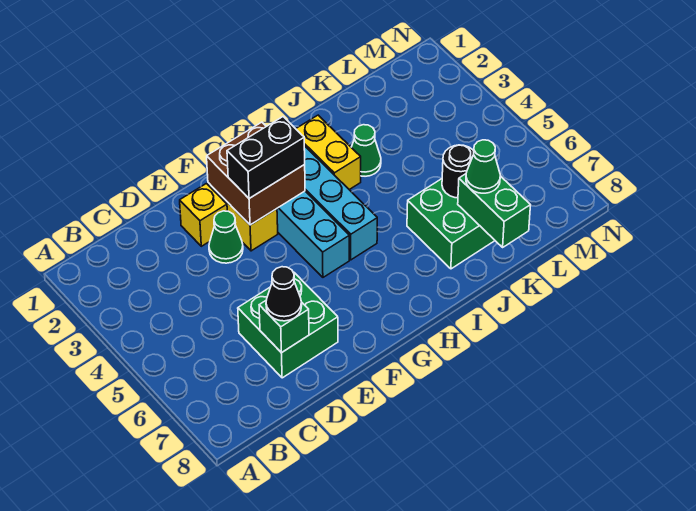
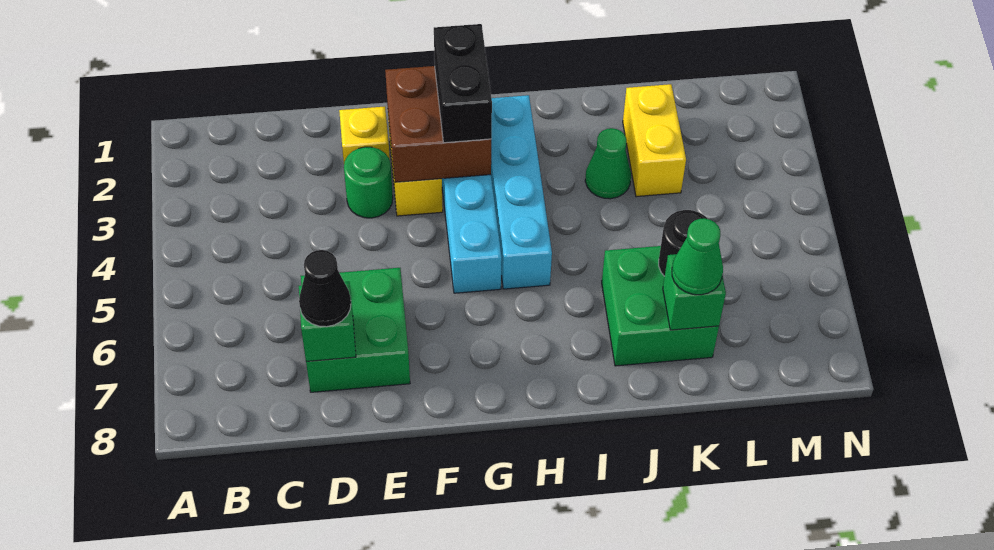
green cone E3 level 1 -> green round brick E3 level 1
black brick F3:G3 level 3 -> black brick G2:G3 level 3
yellow brick I2:I3 level 1 -> yellow brick K2:K3 level 1
green brick K7:K8 level 2 -> green brick K7 level 2

